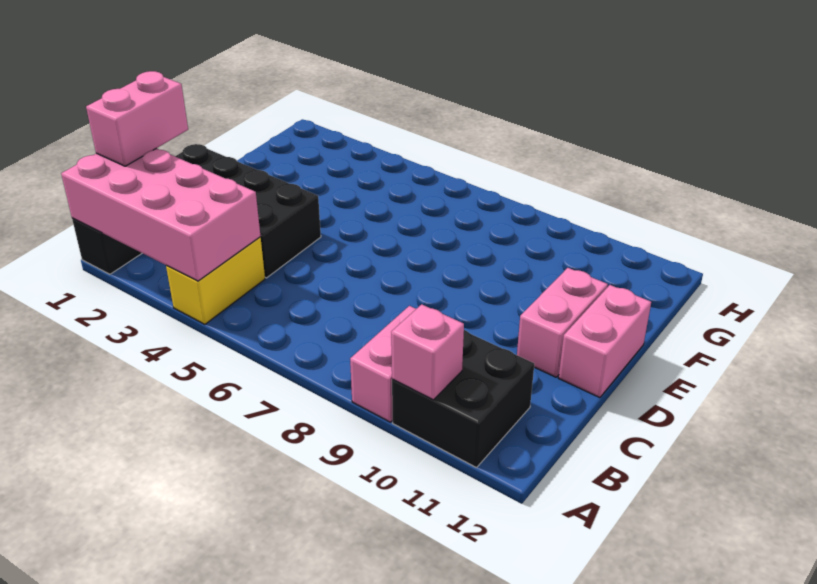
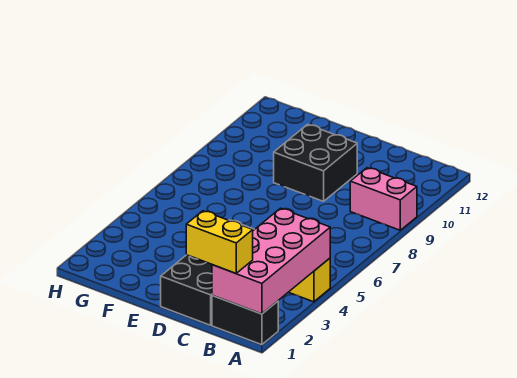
black brick A10:B11 level 1 -> black brick D9:E10 level 1
pink brick A10 level 2 -> none
pink brick B1:C1 level 3 -> yellow brick B1:C1 level 3
pink brick D11:E11 level 1 -> none
pink brick D12:E12 level 1 -> none

